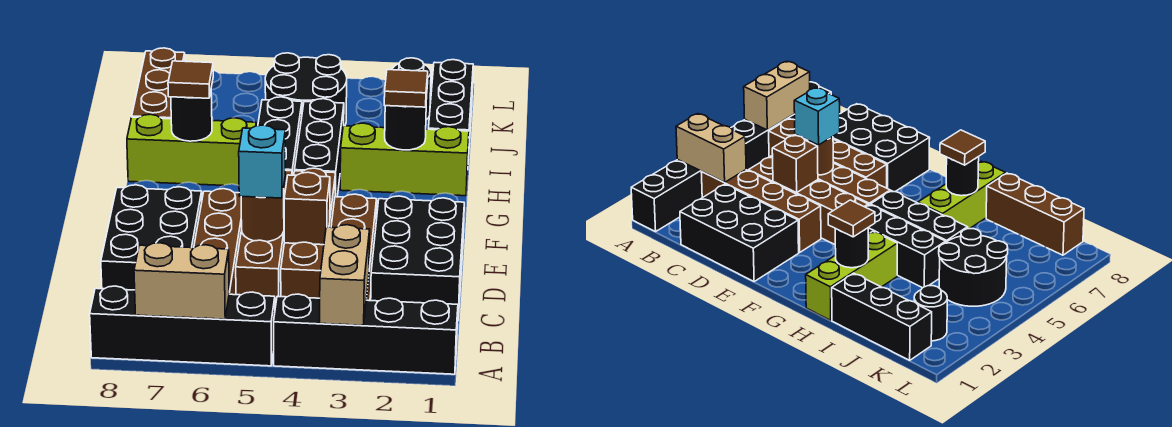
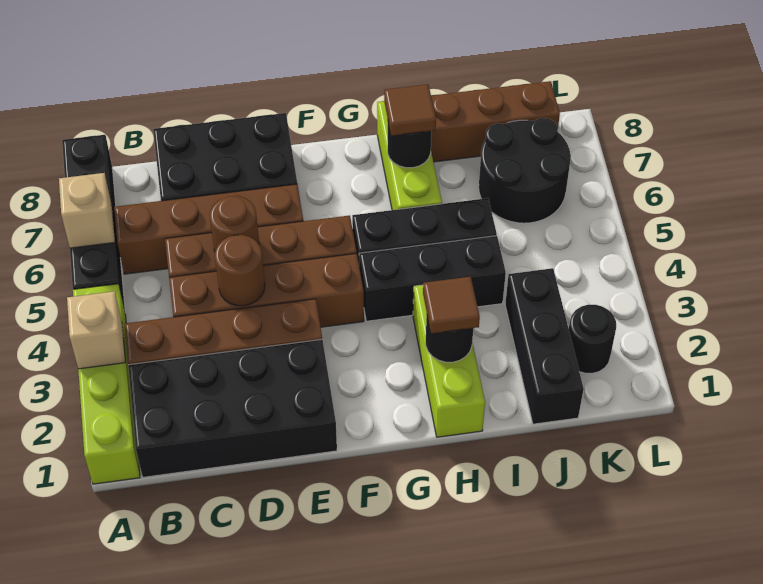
black brick A1:A4 level 1 -> lime brick A1:A4 level 1
tan brick A3:B3 level 2 -> tan brick A3 level 2
tan brick A6:A7 level 2 -> tan brick A6 level 2
black brick C1:E2 level 1 -> black brick B1:E2 level 1
brown brick D4 level 2 -> brown round brick D4 level 2
cyan brick D5 level 3 -> none
black brick I1:K1 level 1 -> black brick J1:J3 level 1
black round brick J4:K5 level 1 -> black round brick J6:K7 level 1

